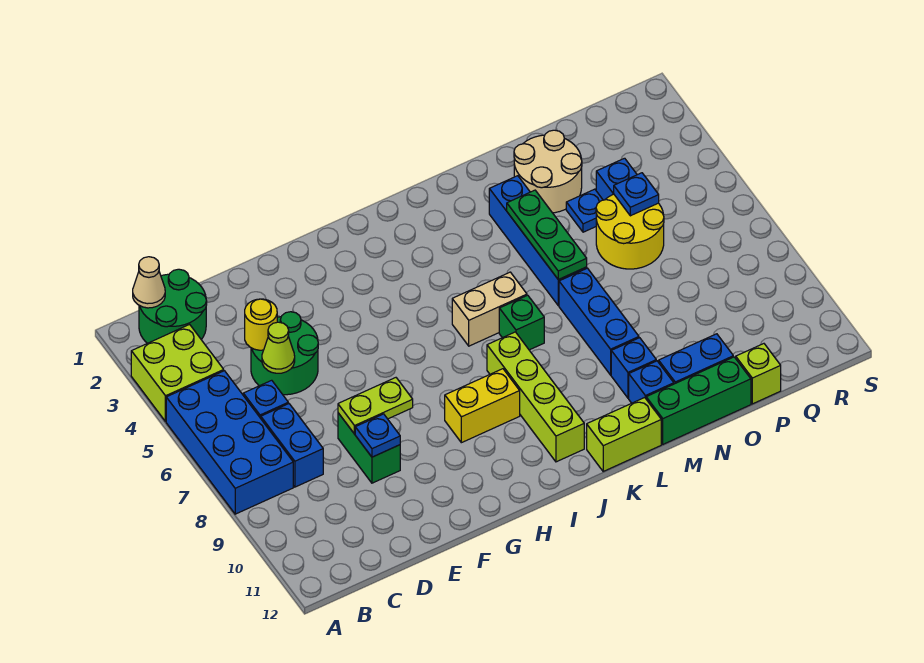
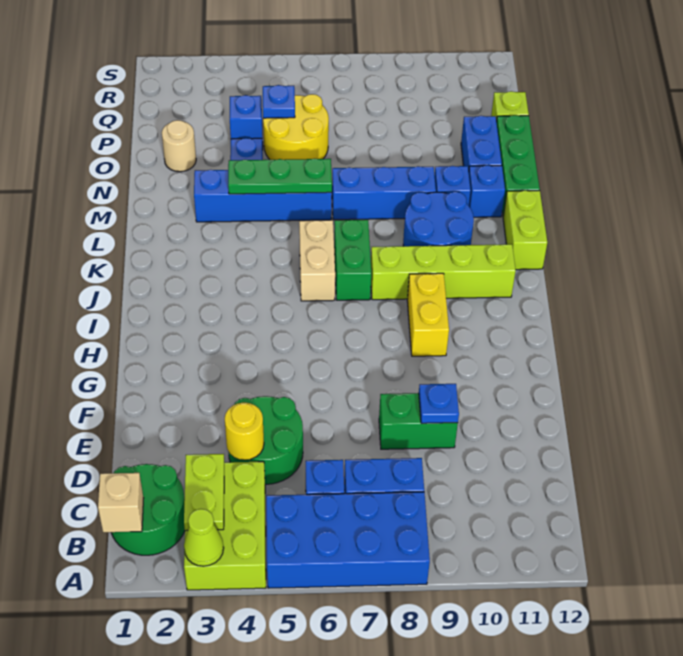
lime brick A3:B4 level 1 -> lime brick A3:C4 level 1
tan cone B1 level 2 -> tan brick B1 level 2
lime cone D5 level 2 -> lime cone A3 level 2
lime plate E8:F8 level 2 -> lime plate B3:C3 level 2
green brick K7 level 1 -> green brick J7:K7 level 1
none -> blue round brick K9:L10 level 1
tan round brick N2:O3 level 1 -> tan round brick O2 level 1

